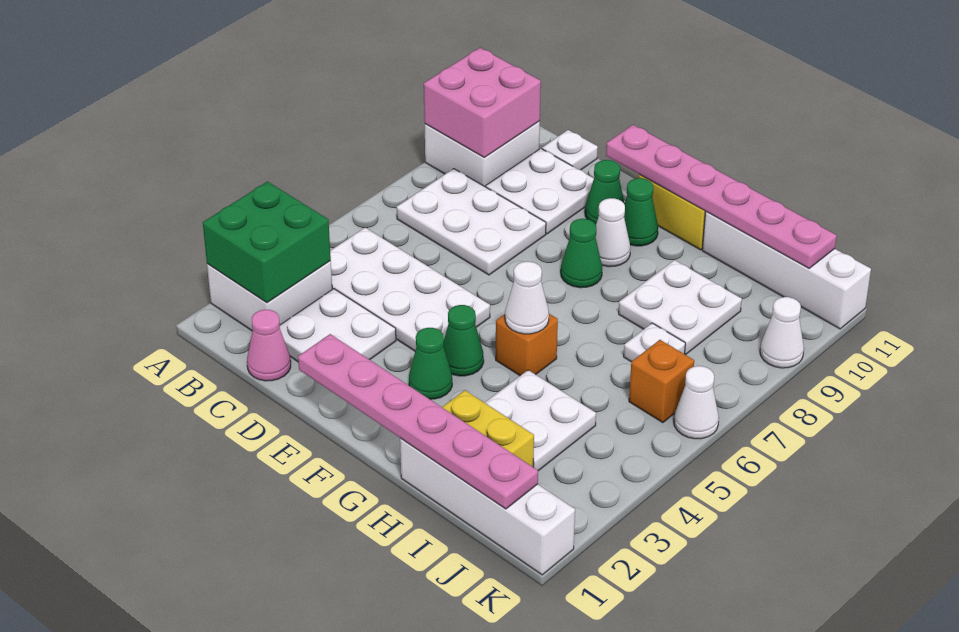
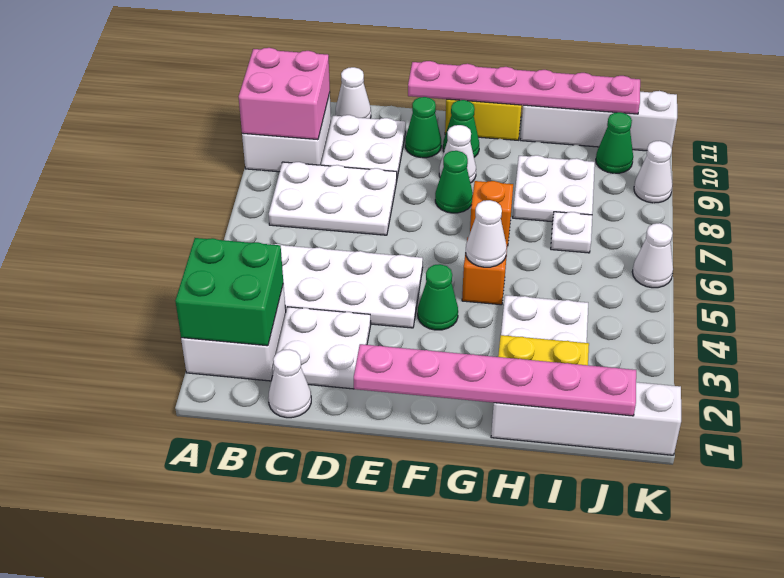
pink cone C1 level 1 -> white cone C1 level 1
white plate C11 level 1 -> white cone C11 level 1
green cone F3 level 1 -> green cone J10 level 1
orange brick J6 level 1 -> orange brick G7 level 1

